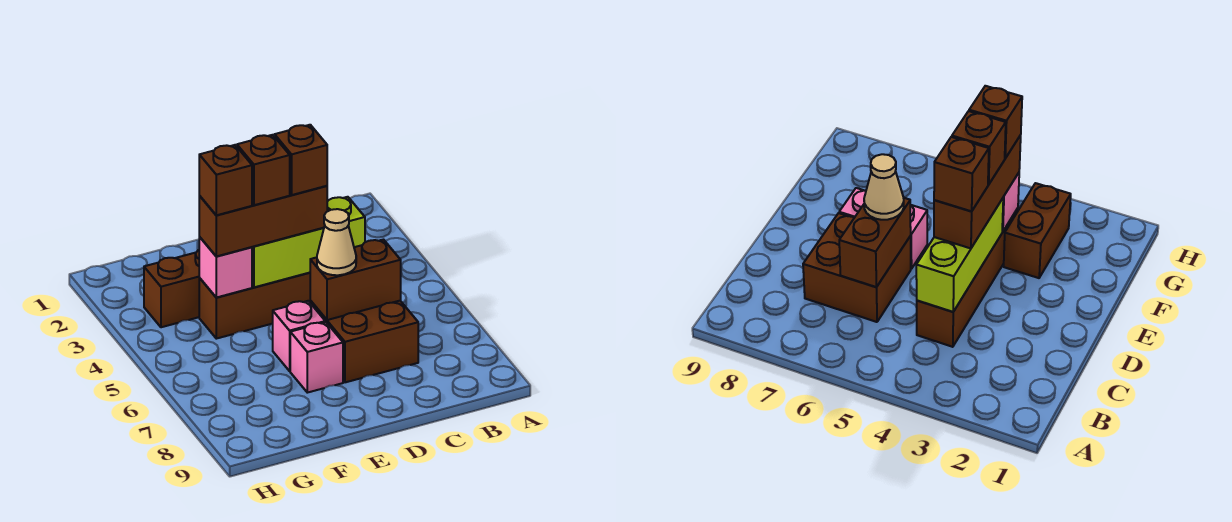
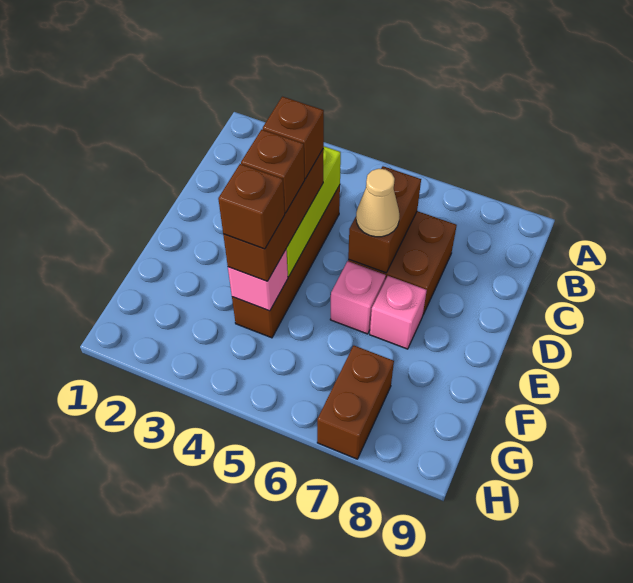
brown brick F3:G3 level 1 -> brown brick G7:H7 level 1

